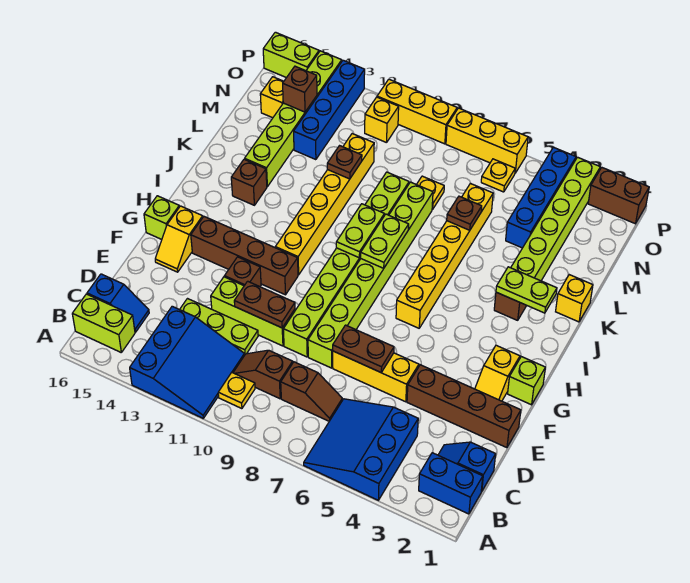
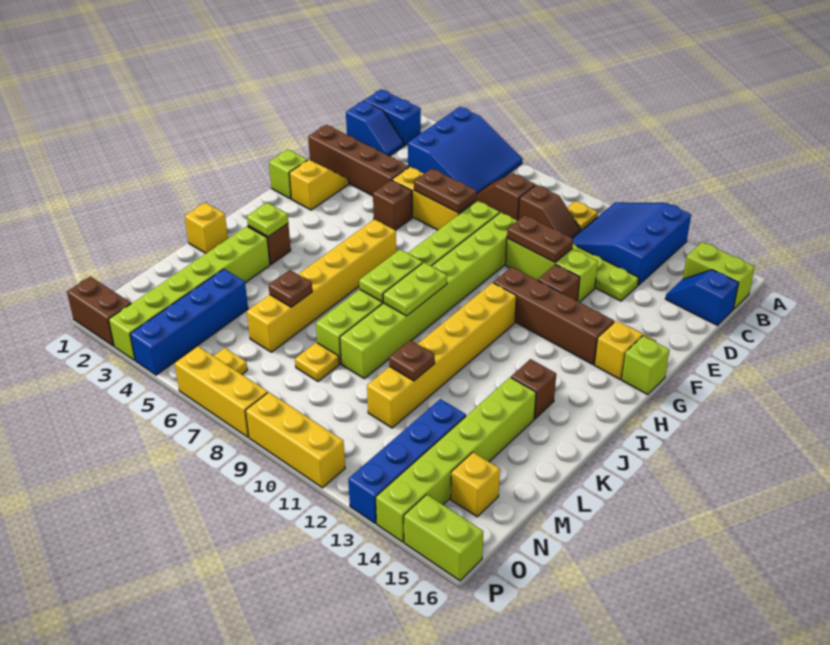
lime plate J2:J3 level 2 -> lime plate J3 level 2
brown brick N14 level 2 -> brown brick F5 level 1
yellow brick O11 level 1 -> none

